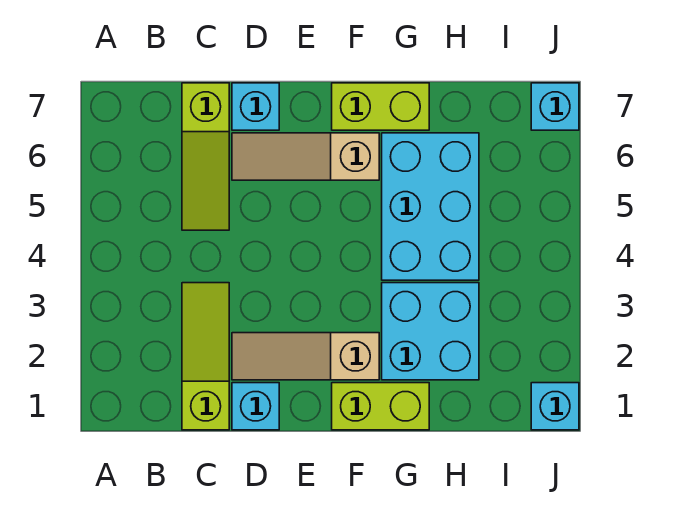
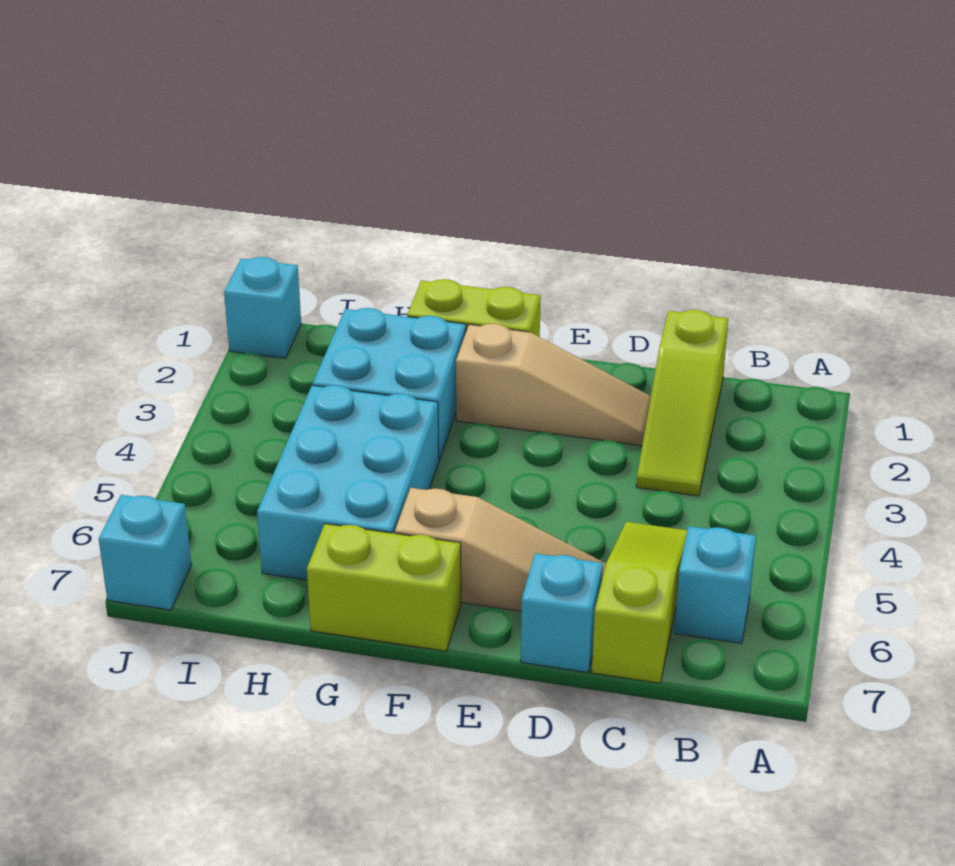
cyan brick D1 level 1 -> cyan brick B6 level 1

